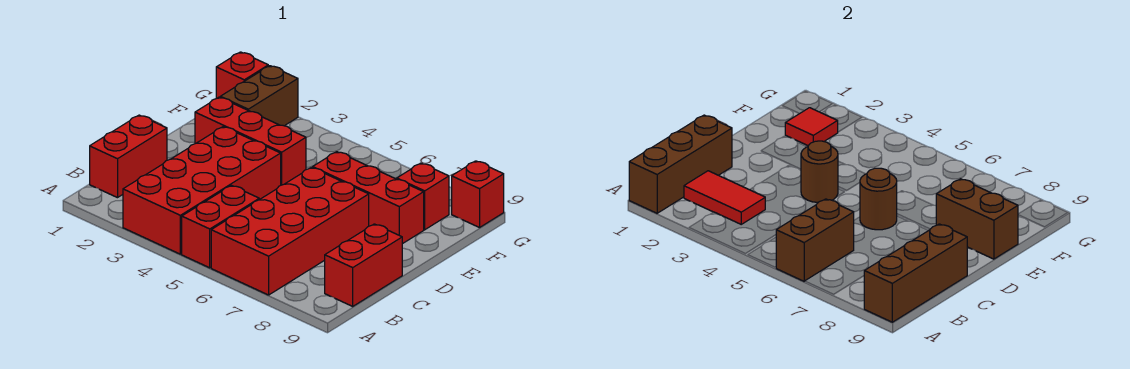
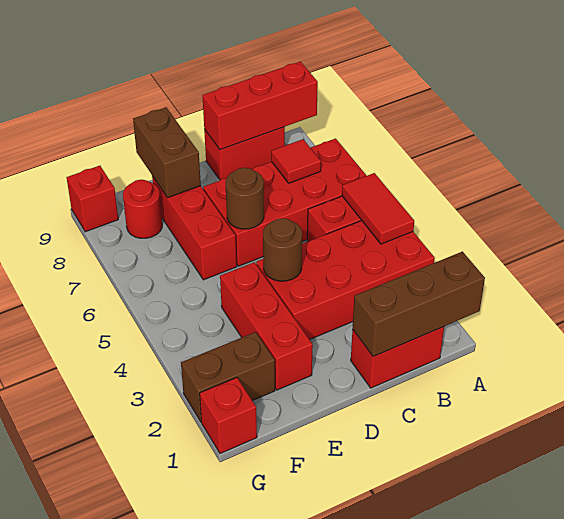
brown brick A6:B6 level 2 -> none
brown brick A9:C9 level 2 -> red brick A9:C9 level 2
red tile B2:B3 level 2 -> red tile A4:A5 level 2
red tile F2 level 2 -> red tile B7 level 2
red brick F8 level 1 -> red round brick F8 level 1

